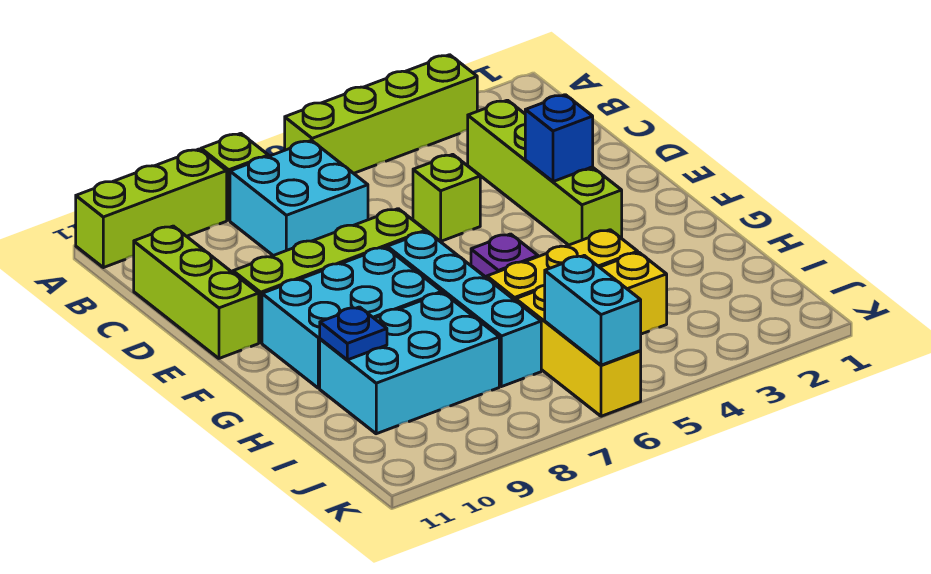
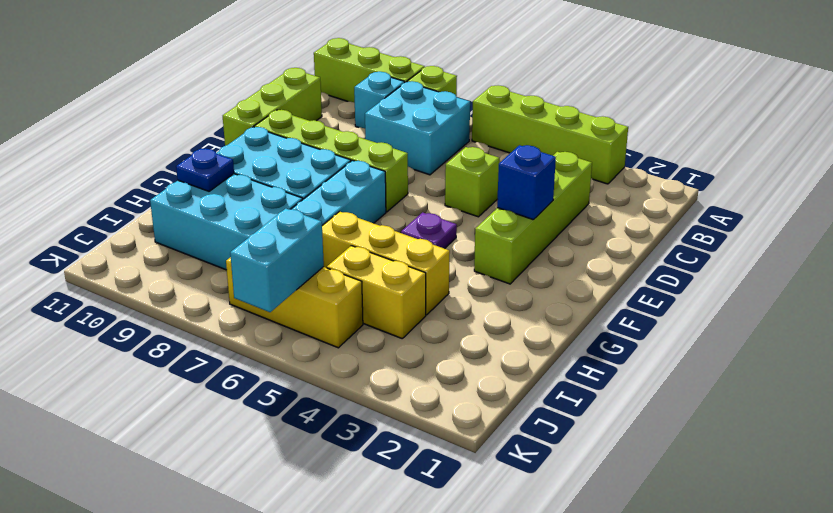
none -> cyan brick B9 level 1
yellow brick I6:K6 level 1 -> yellow brick J5:J7 level 1

